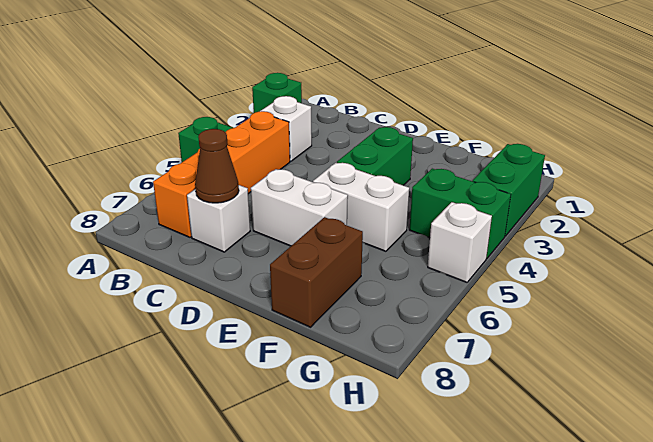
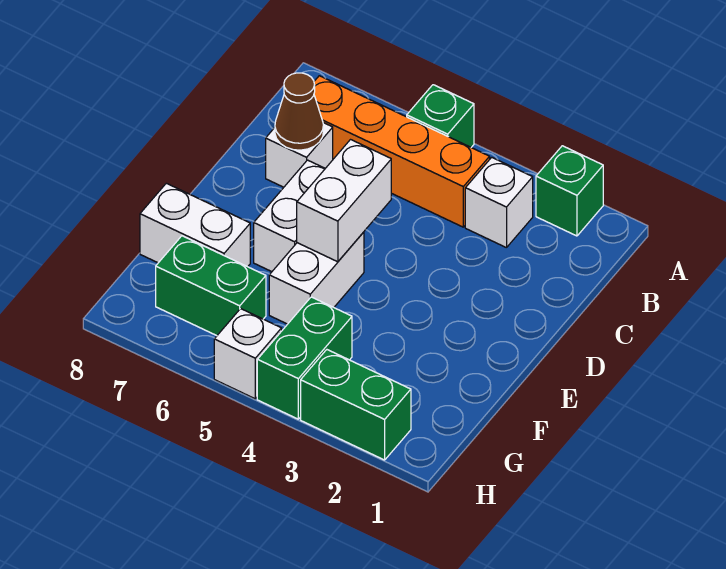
none -> white brick D5:E5 level 2
green brick E3:E4 level 1 -> green brick G6:G7 level 1
brown brick F7:F8 level 1 -> white brick F7:F8 level 1

